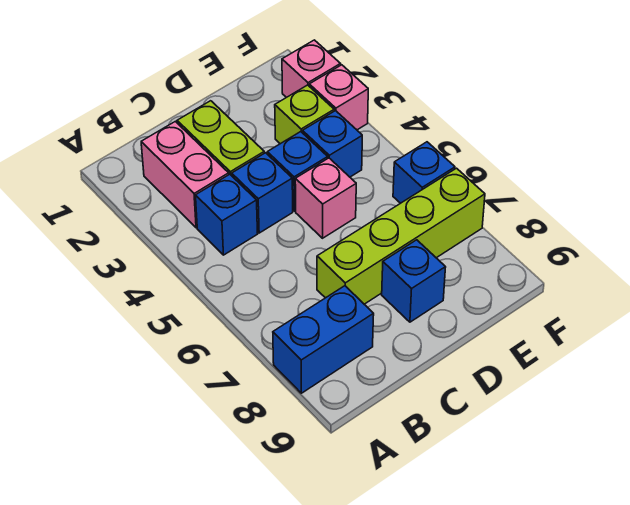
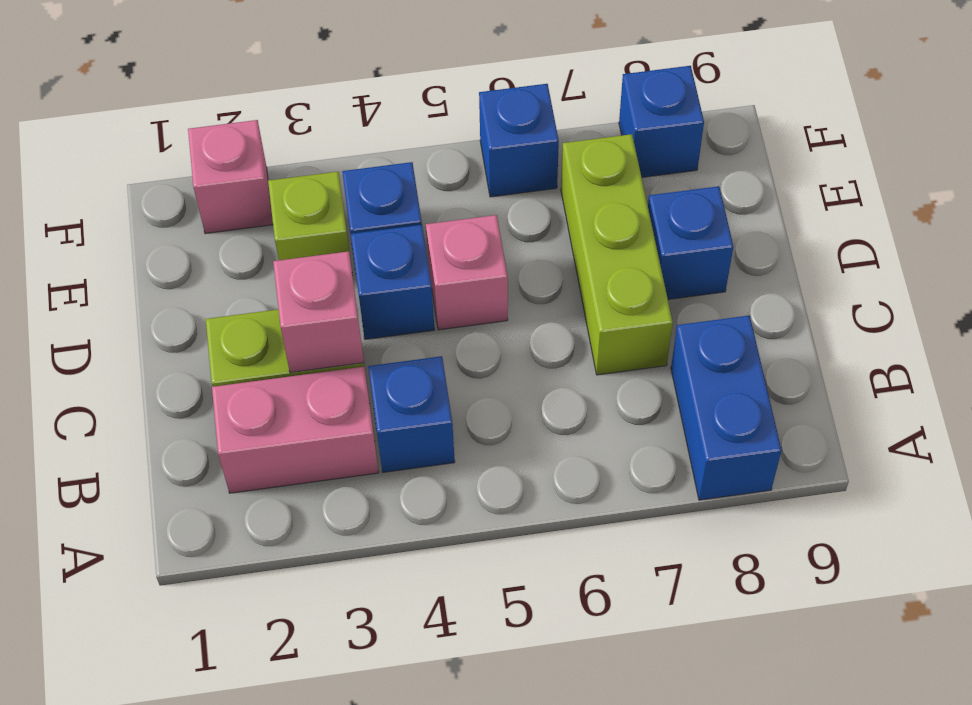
blue brick C4 level 1 -> blue brick F8 level 1
lime brick C7:F7 level 1 -> lime brick C7:E7 level 1
pink brick F3 level 1 -> pink brick C3 level 2

